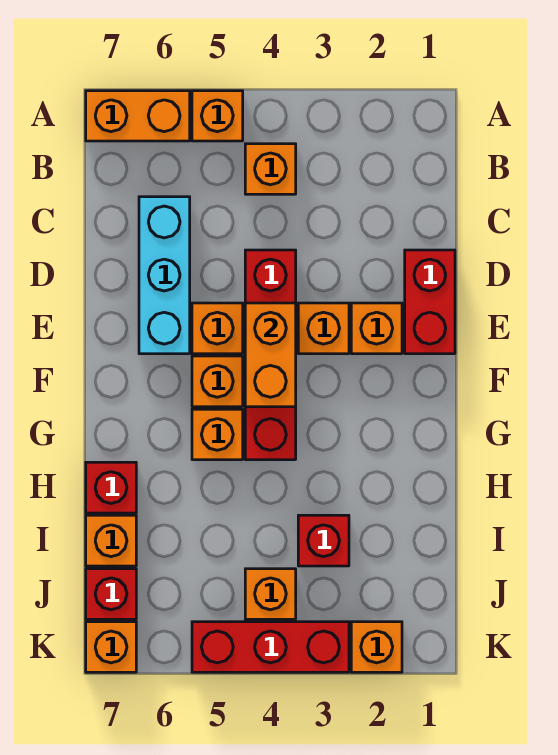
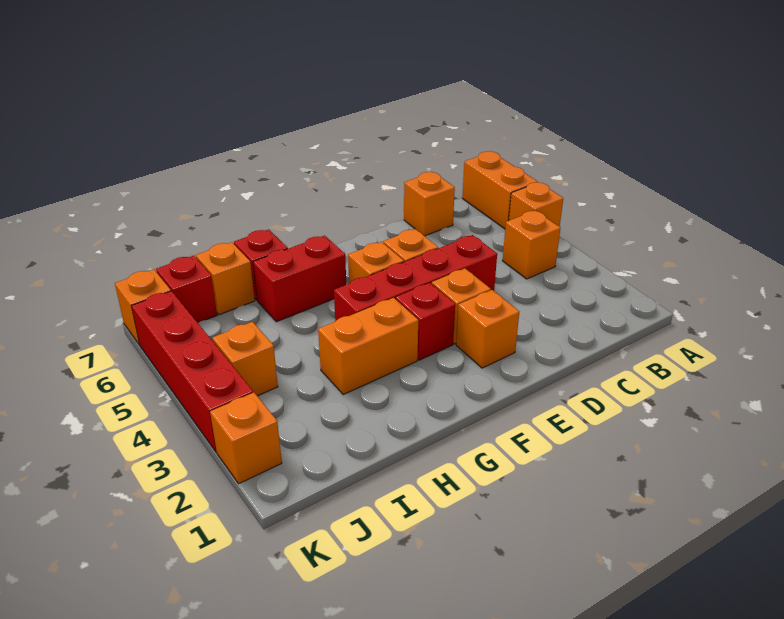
cyan brick C6:E6 level 1 -> none
red brick D1:E1 level 1 -> red brick G6:H6 level 1
orange brick E4:F4 level 2 -> orange brick G3:H3 level 1
orange brick G5 level 1 -> orange brick C7 level 1
red brick I3 level 1 -> red brick F3 level 1
red brick K3:K5 level 1 -> red brick K3:K6 level 1

